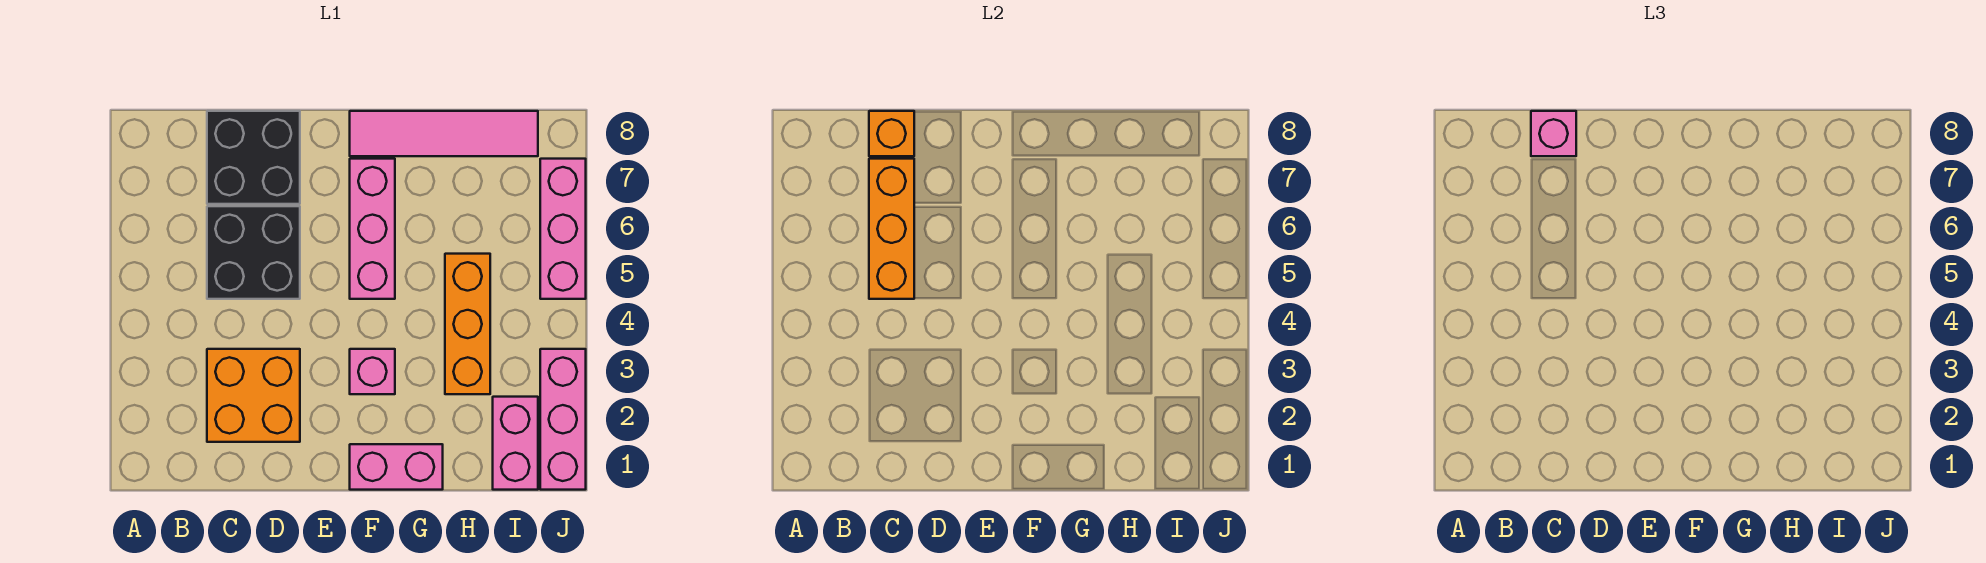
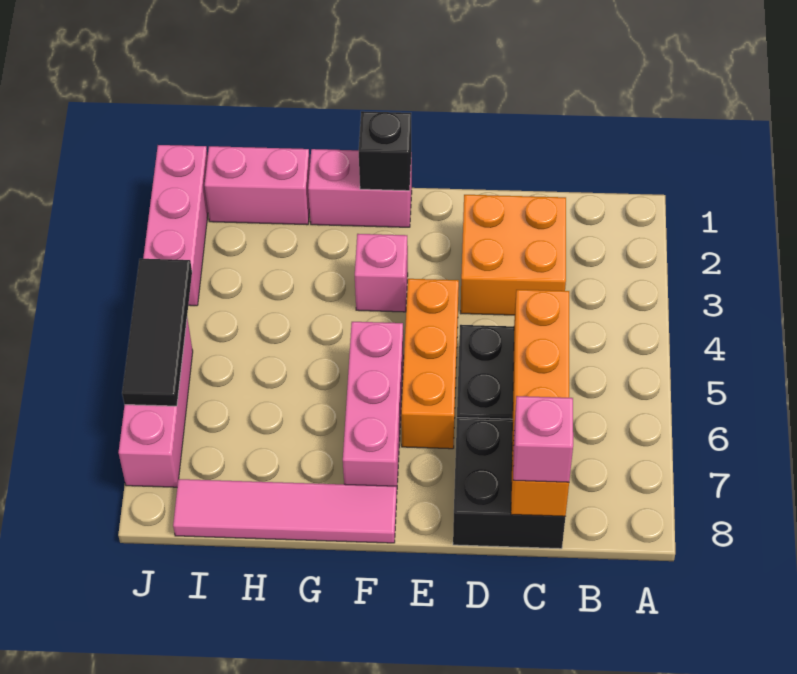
none -> black brick F1 level 2
orange brick H3:H5 level 1 -> orange brick E4:E6 level 1
pink brick I1:I2 level 1 -> pink brick H1:I1 level 1
none -> black tile J4:J6 level 2

